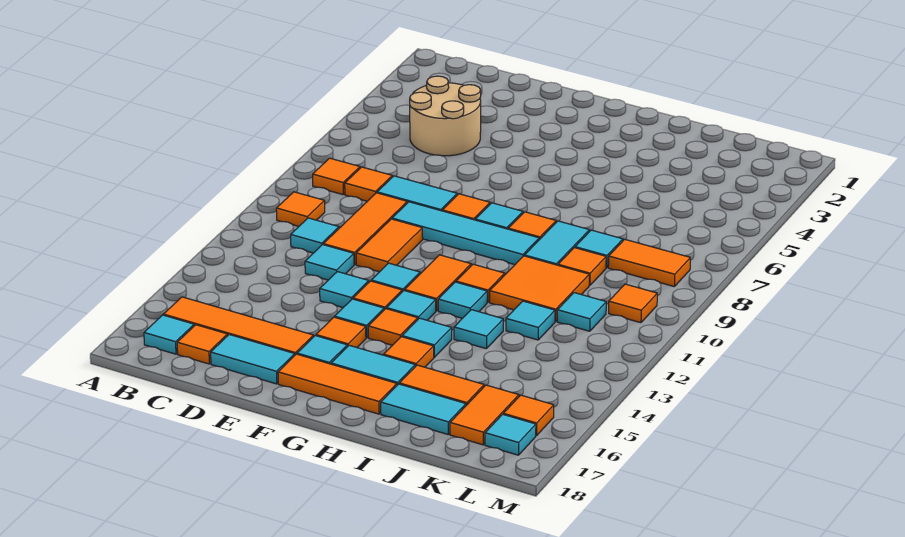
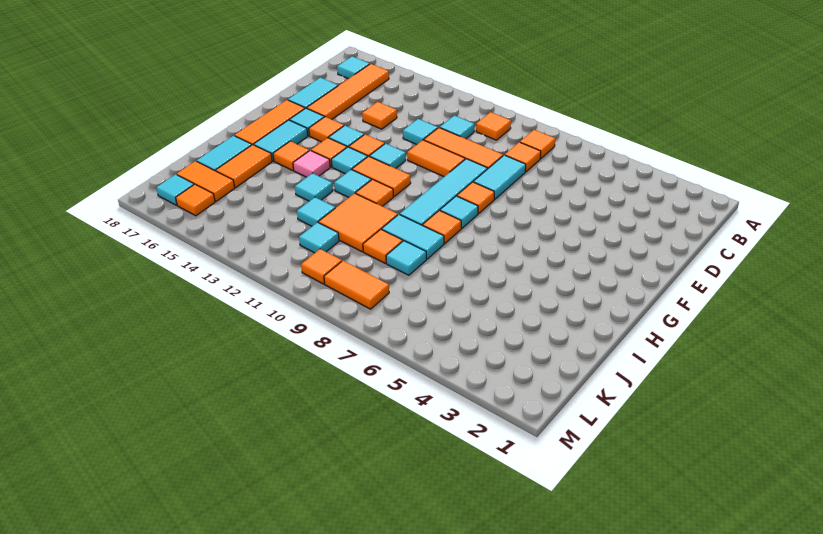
tan round brick C4:D5 level 1 -> none
orange tile C17 level 1 -> orange tile D14 level 1
cyan tile E13 level 1 -> none
cyan tile H14 level 1 -> pink tile H14 level 1
orange tile K8:L8 level 1 -> orange tile L8:L9 level 1

